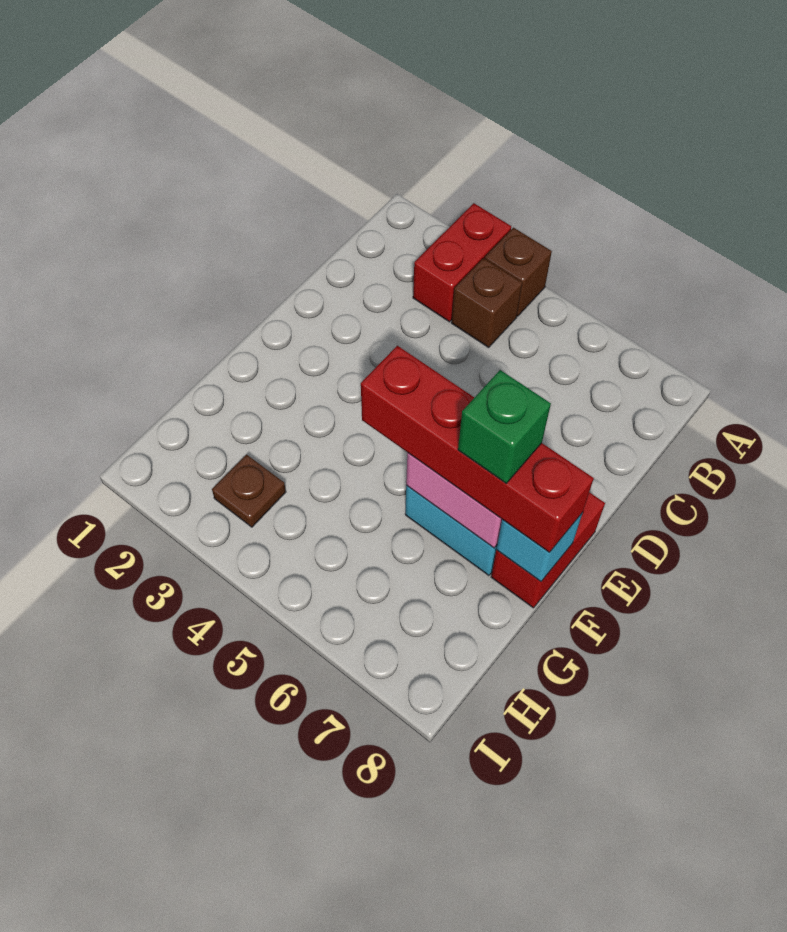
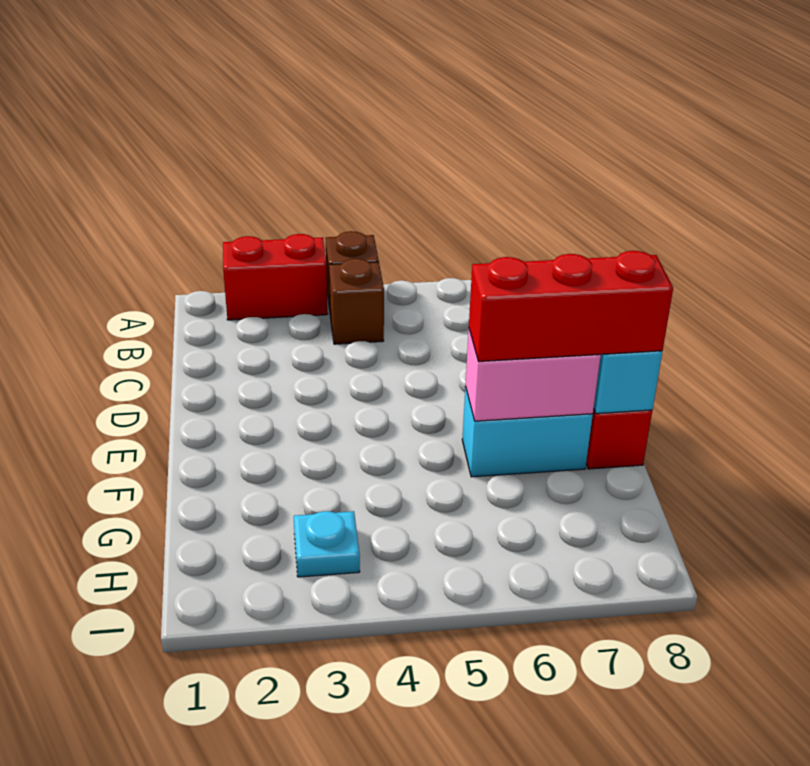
red brick A3:B3 level 1 -> red brick A2:A3 level 1
red brick F5:F8 level 3 -> red brick F6:F8 level 3
green brick F7 level 4 -> none
brown plate H3 level 1 -> cyan plate H3 level 1

